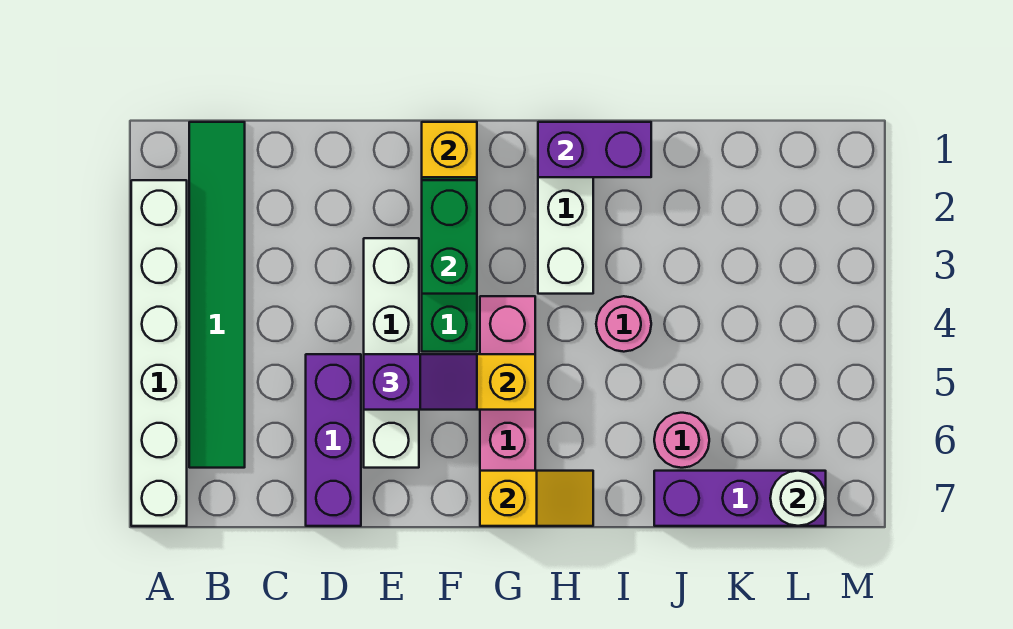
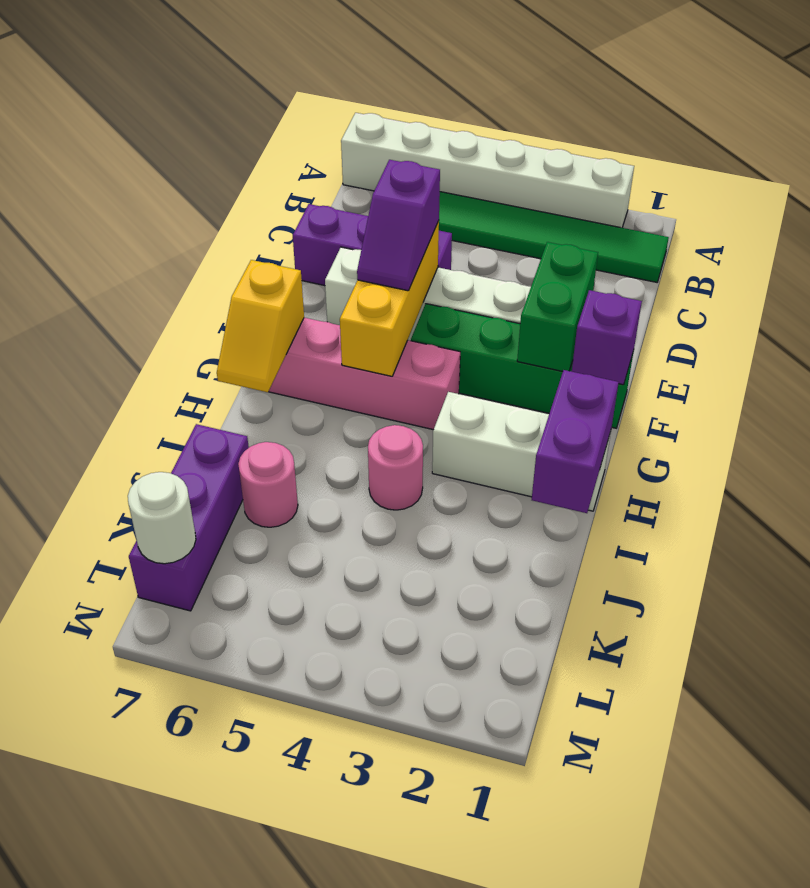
yellow brick F1 level 2 -> purple brick F1 level 2
green brick F2:F3 level 2 -> green brick E2:F2 level 2

